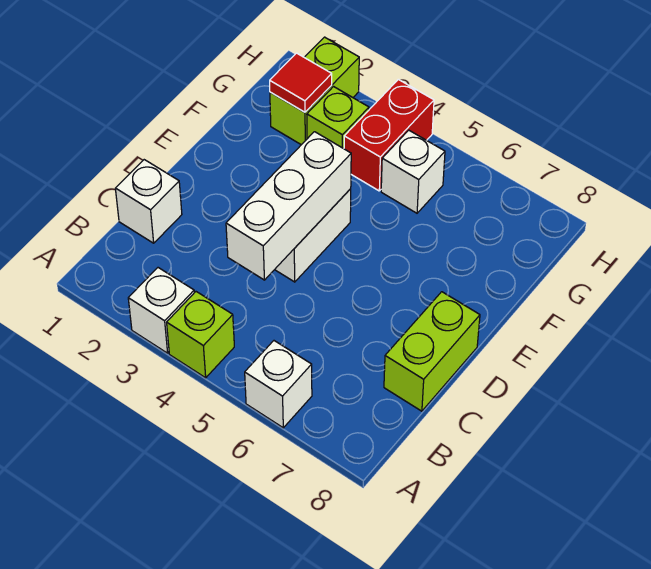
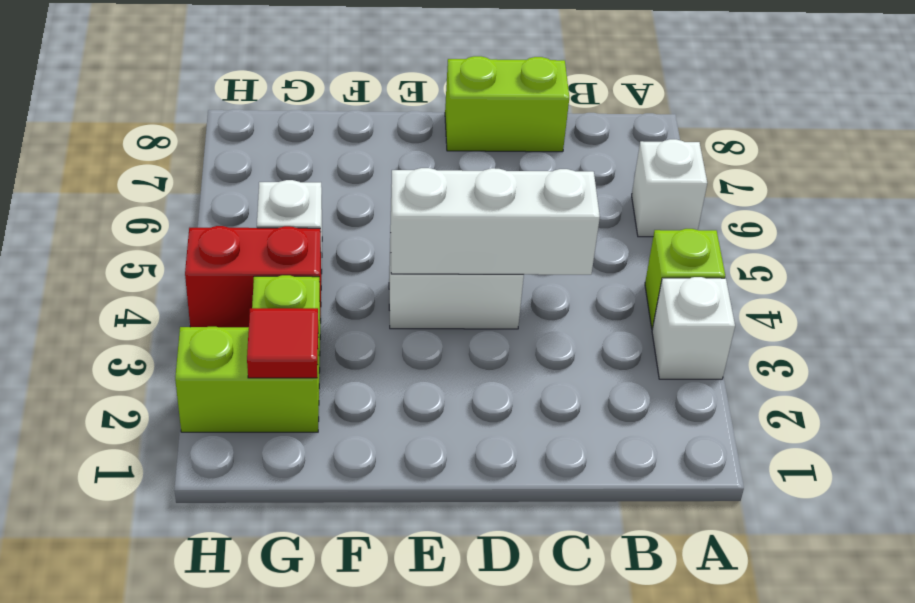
white brick C1 level 1 -> none

